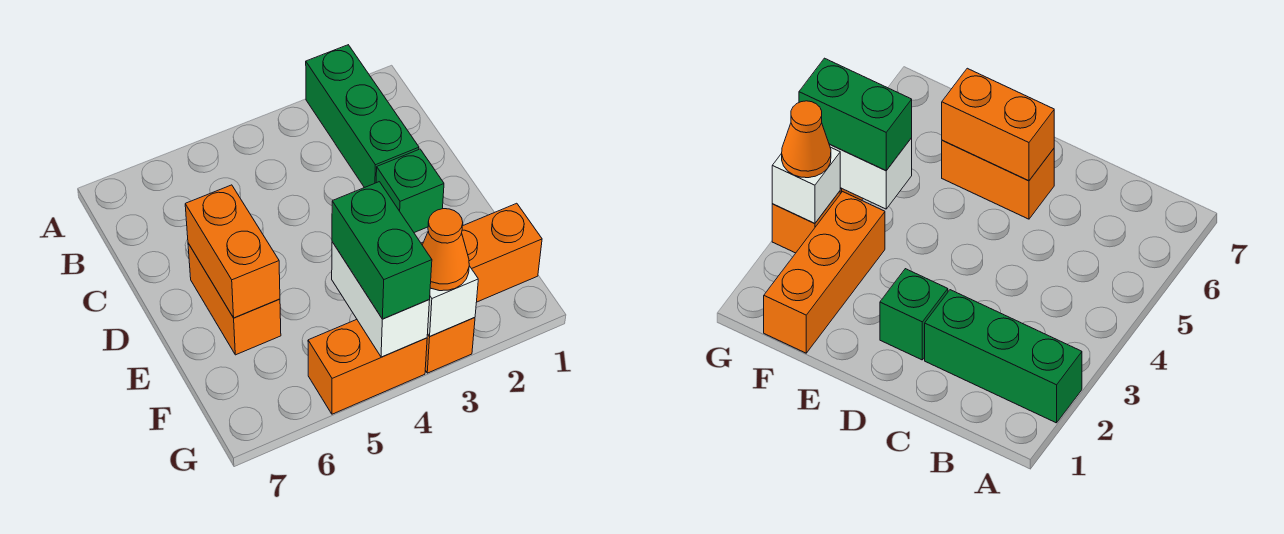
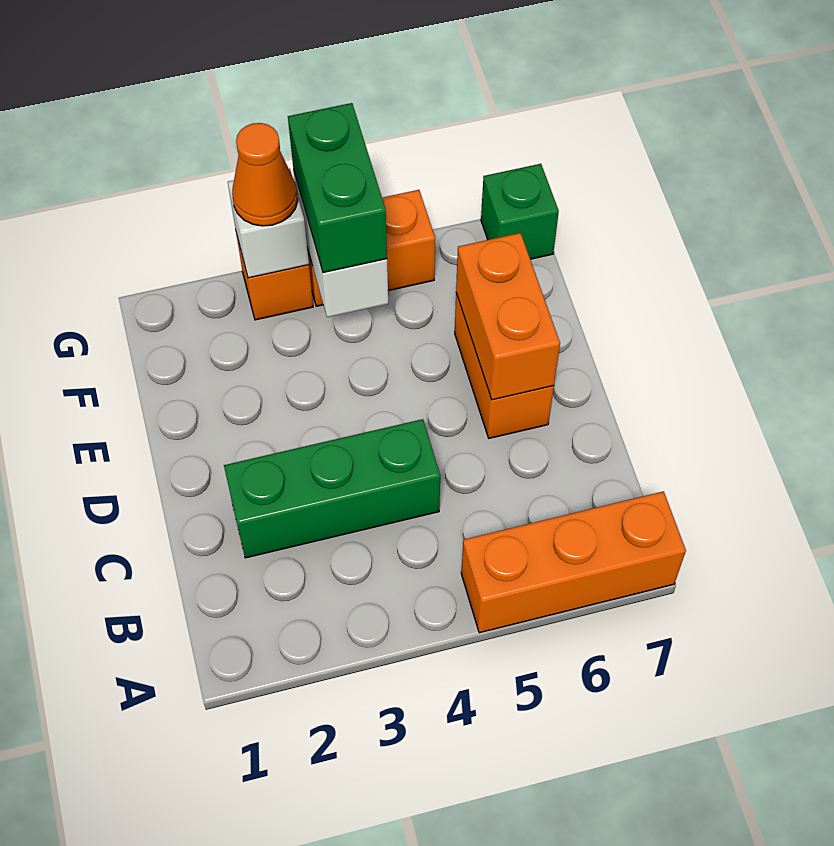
green brick A2:C2 level 1 -> green brick C2:C4 level 1
green brick D2 level 1 -> green brick G7 level 1
orange brick F1:F3 level 1 -> orange brick A5:A7 level 1

